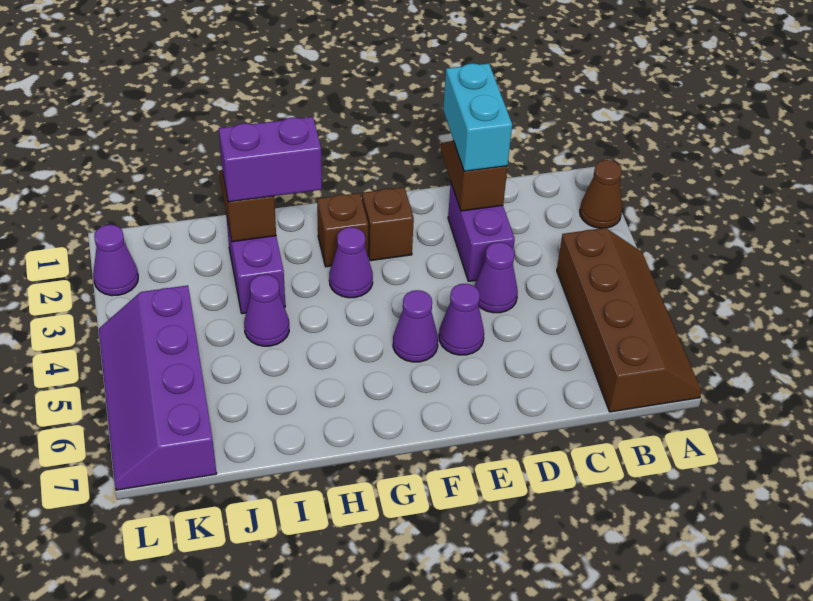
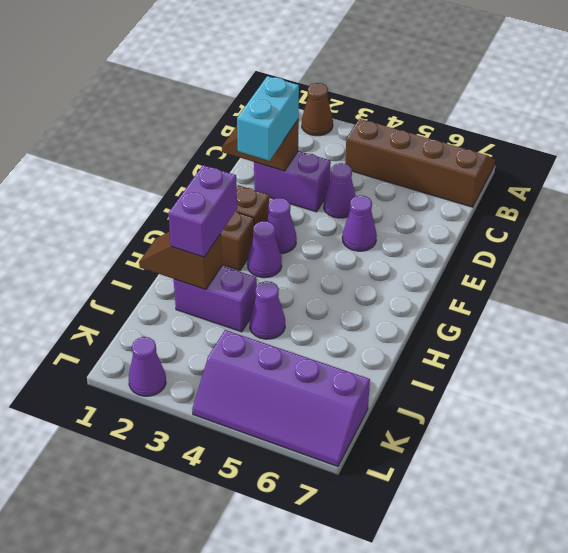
cyan brick D1:D2 level 3 -> cyan brick D2:E2 level 3
purple cone F5 level 1 -> purple cone F3 level 1

